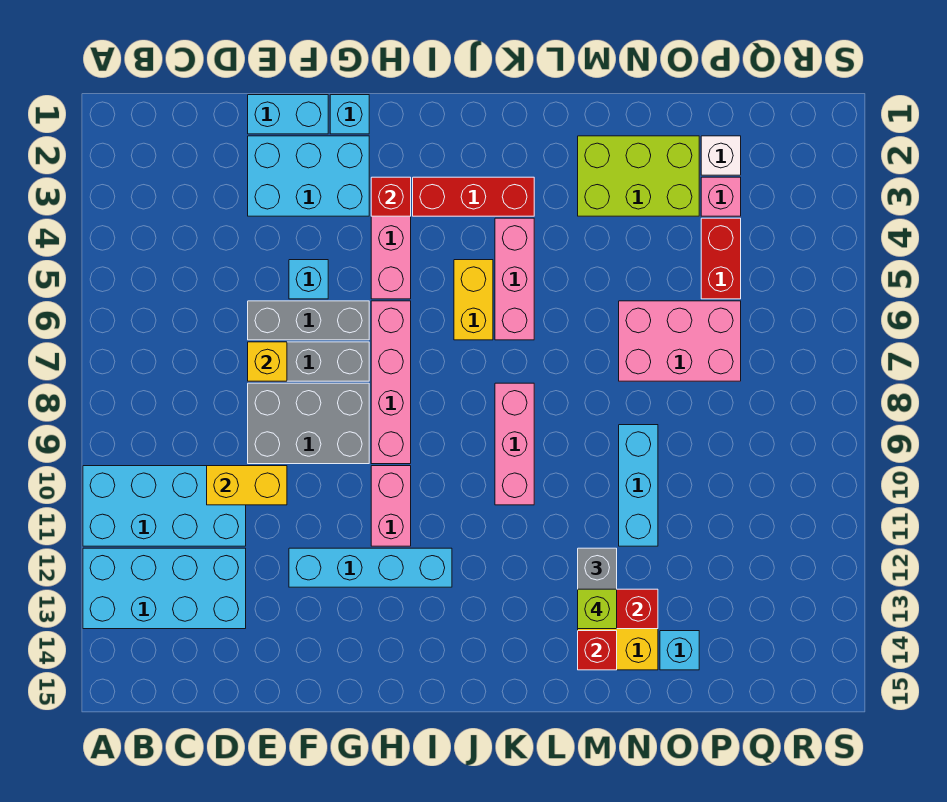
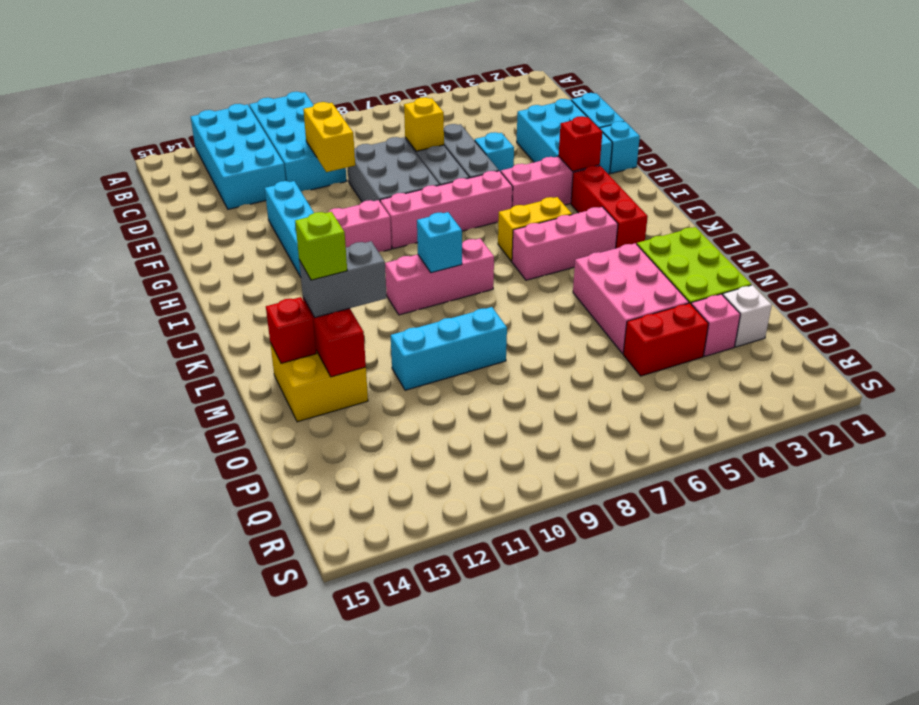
pink brick N6:P7 level 1 -> pink brick M4:O5 level 1
cyan brick O14 level 1 -> cyan brick K9 level 2

